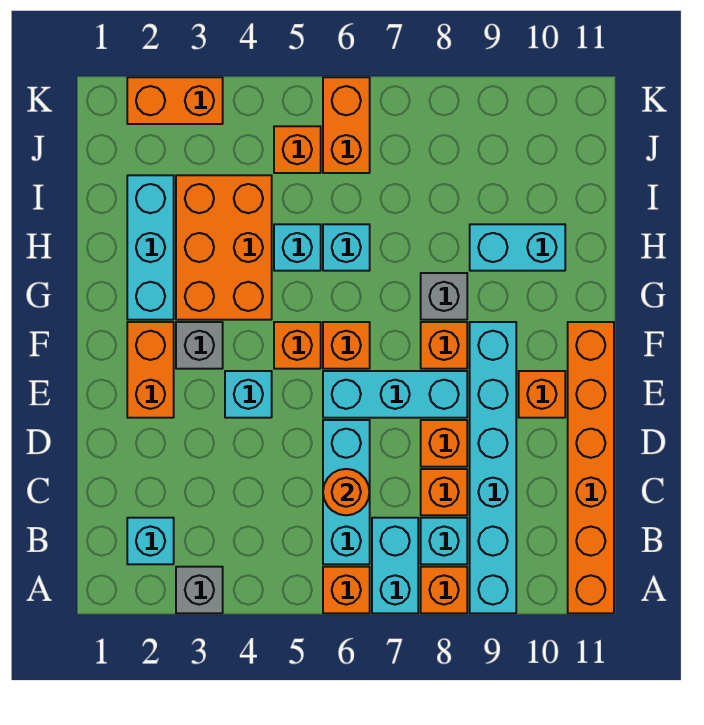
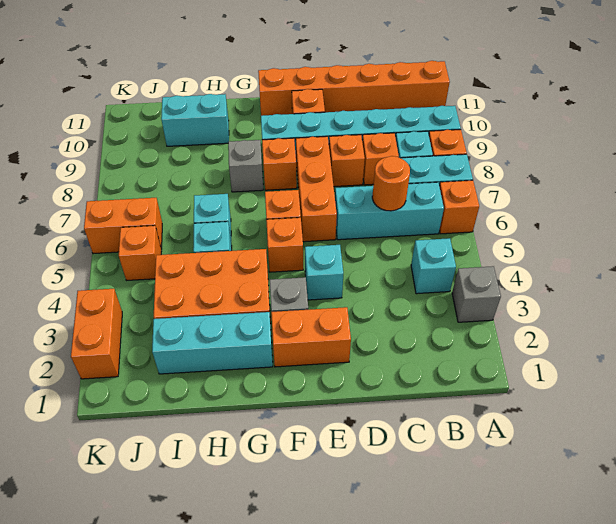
cyan brick B2 level 1 -> cyan brick B4 level 1
cyan brick E6:E8 level 1 -> orange brick E6:E8 level 1
cyan brick H9:H10 level 1 -> cyan brick H10:I10 level 1

